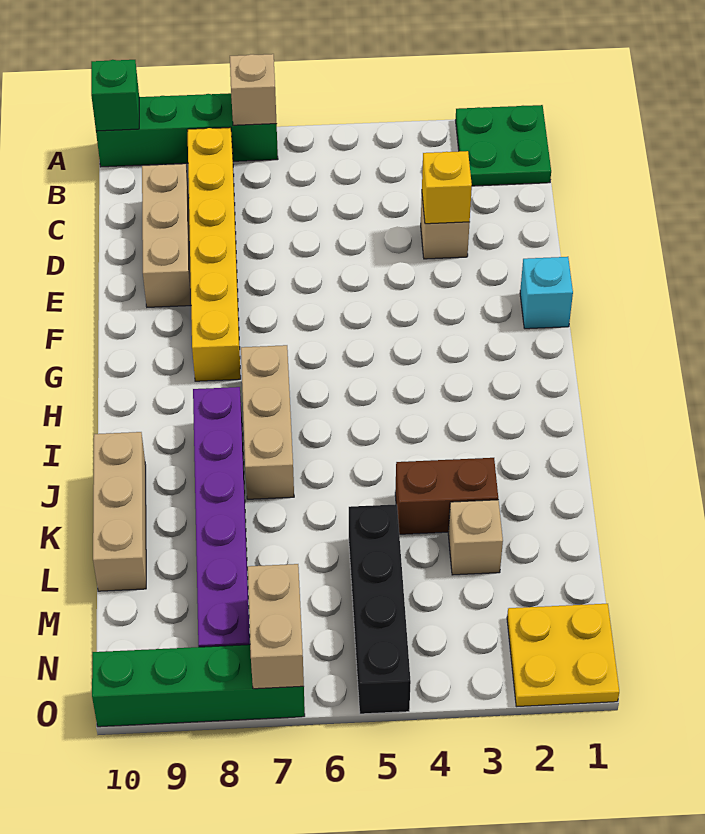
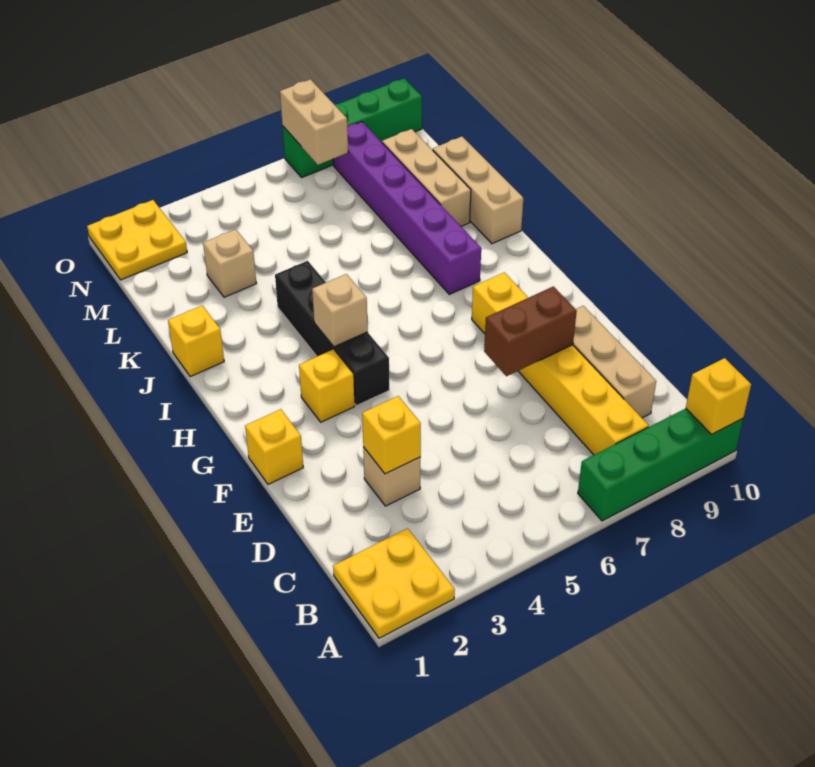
green plate A1:B2 level 1 -> yellow plate A1:B2 level 1
tan brick A7 level 2 -> tan brick H4 level 2
green brick A10 level 2 -> yellow brick A10 level 2
cyan brick F1 level 1 -> yellow brick F1 level 1
none -> yellow brick G3 level 1
tan brick H7:J7 level 1 -> tan brick K9:M9 level 1
none -> yellow brick J1 level 1
brown brick K3:K4 level 1 -> brown brick E7:E8 level 2
black brick L5:O5 level 1 -> black brick G4:J4 level 1

